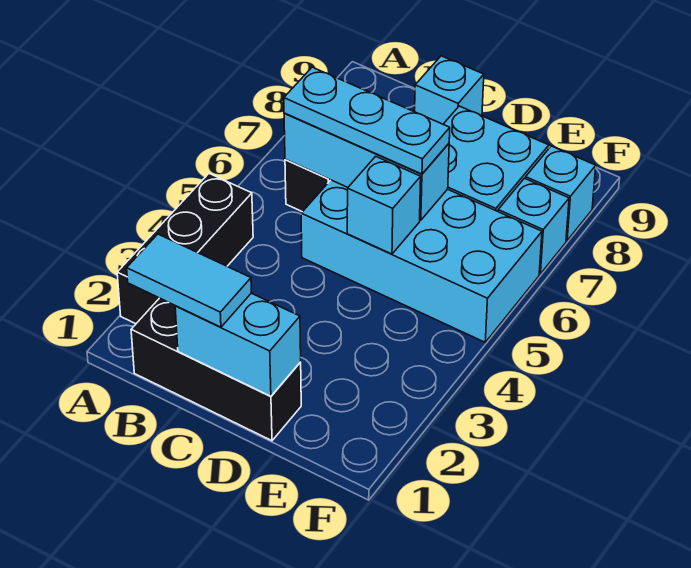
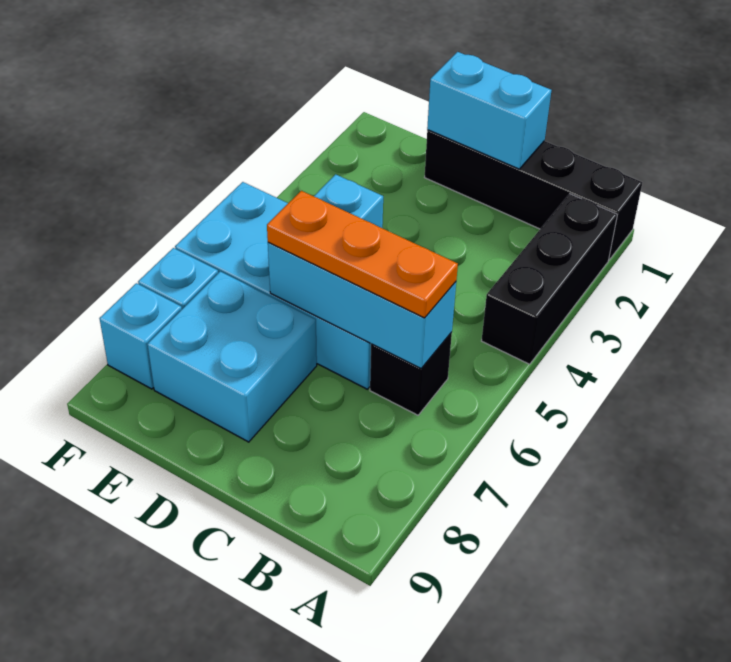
black brick B1:D1 level 1 -> black brick A1:D1 level 1
cyan tile B1:C1 level 3 -> none
cyan plate B6:D6 level 3 -> orange plate B6:D6 level 3
cyan brick C9 level 1 -> none

